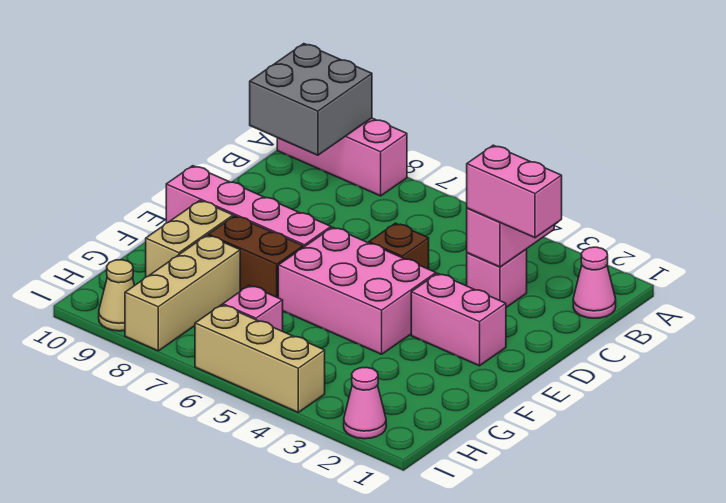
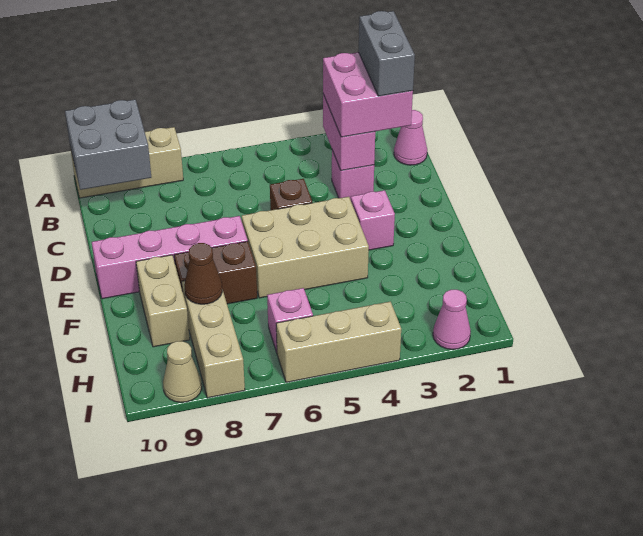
pink brick A8:A10 level 1 -> tan brick A8:A10 level 1
none -> grey brick B2:C2 level 4
pink brick C2:C3 level 3 -> pink brick B2:C3 level 3
pink brick E2:E3 level 1 -> pink brick E3 level 1
pink brick E4:F6 level 1 -> tan brick E4:F6 level 1
none -> brown cone G8 level 2

